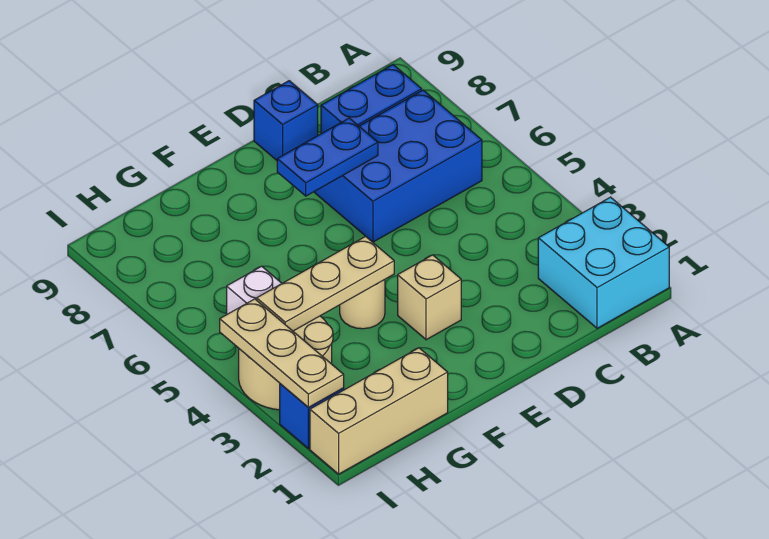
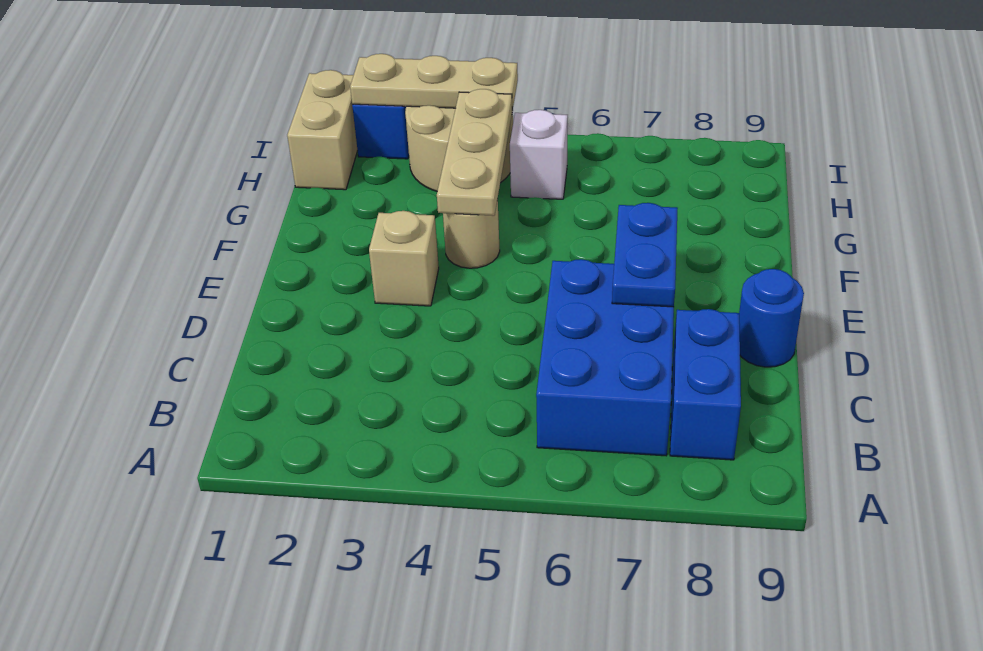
cyan brick A1:B2 level 1 -> none
blue brick D9 level 1 -> blue round brick D9 level 1
tan brick G1:I1 level 1 -> tan brick H1:I1 level 1

